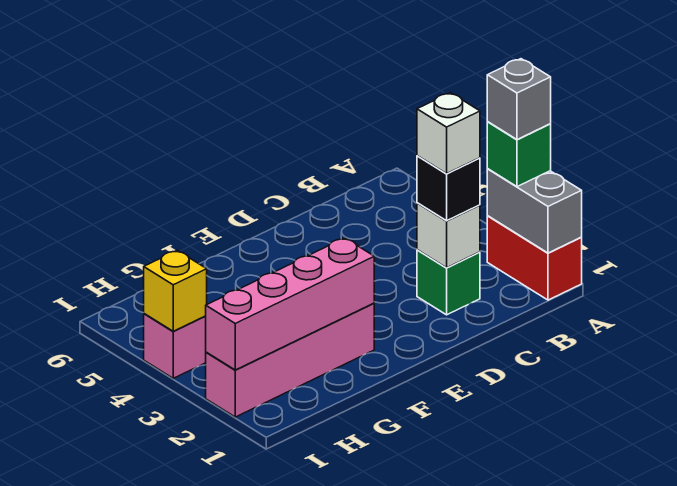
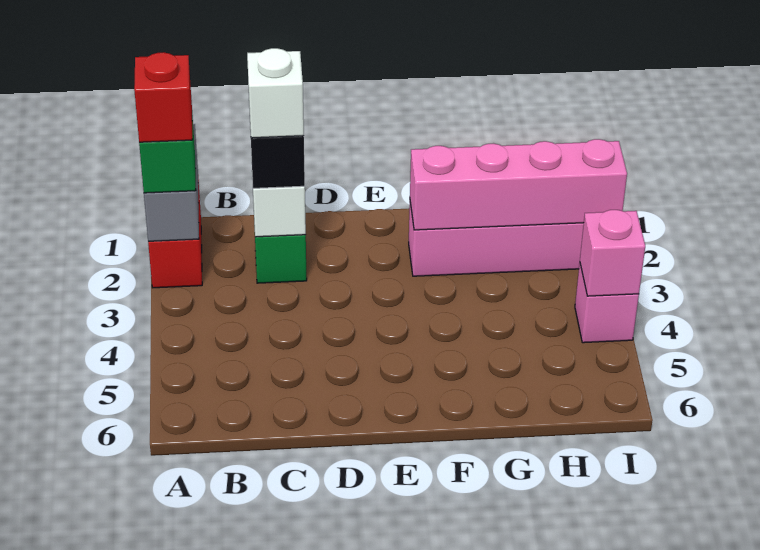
grey brick A2 level 4 -> red brick A2 level 4
yellow brick I4 level 2 -> pink brick I4 level 2

